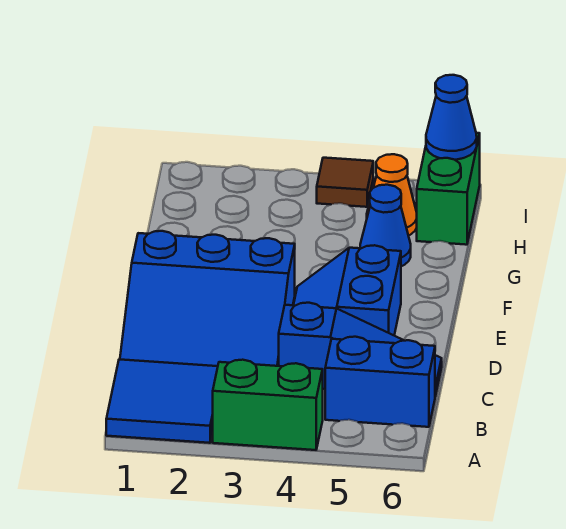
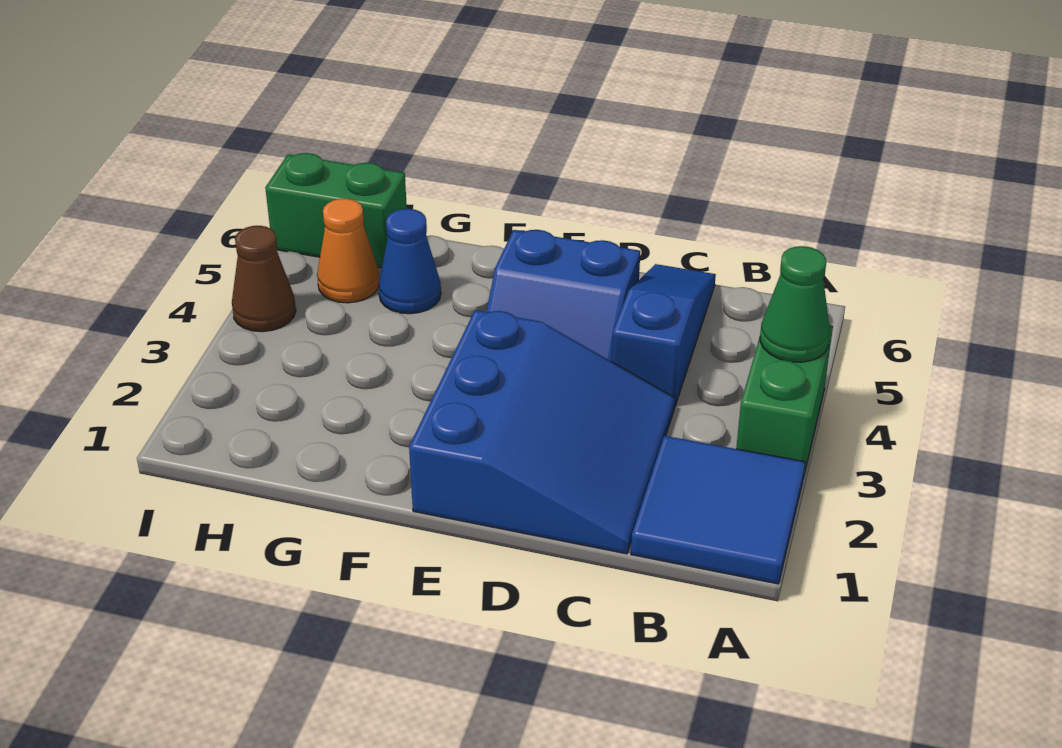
none -> green cone A4 level 2
blue brick B5:B6 level 1 -> none
brown tile I4 level 1 -> brown cone I4 level 1
blue cone I6 level 2 -> none

